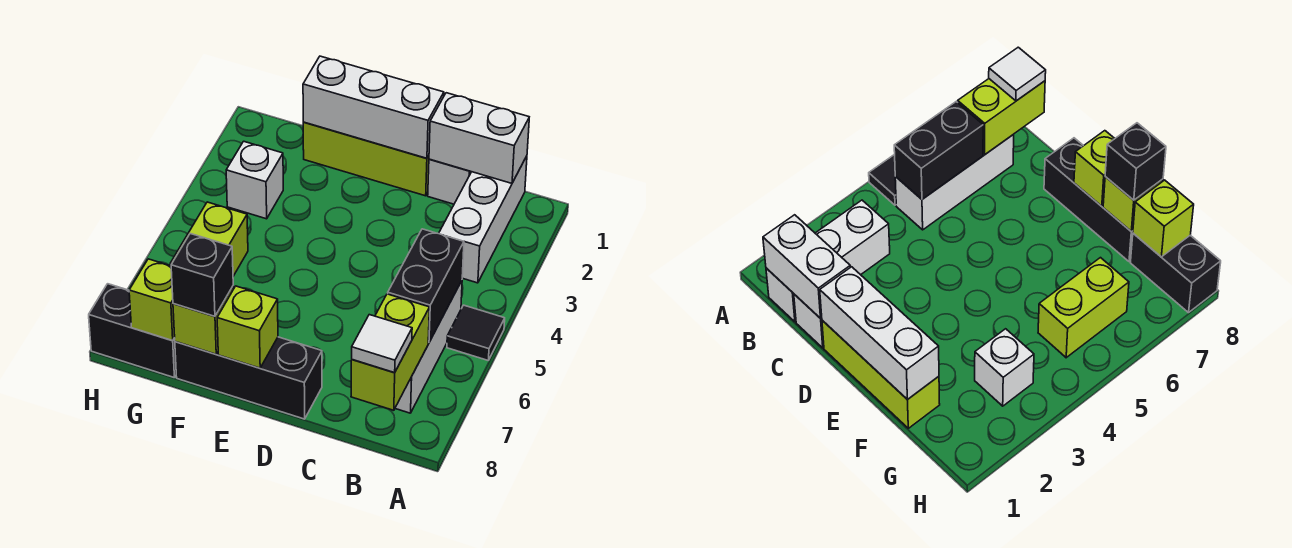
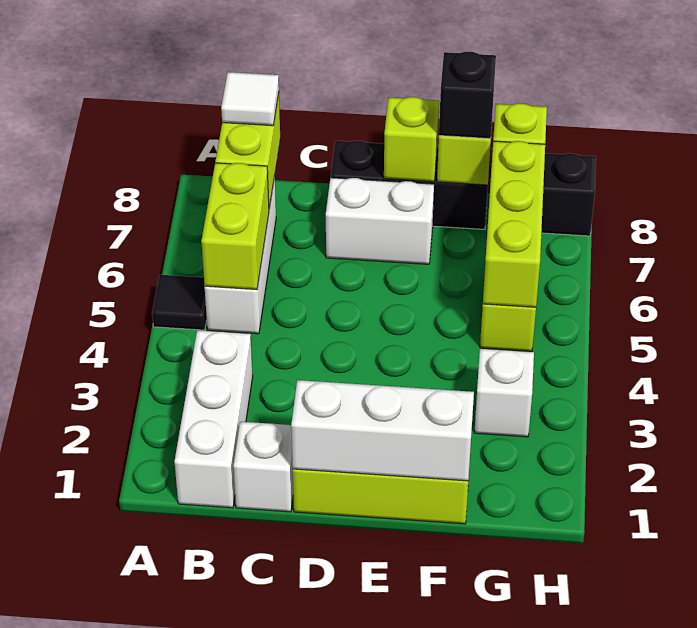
white brick B1:C1 level 2 -> white brick D7:E7 level 1
black brick B5:B6 level 2 -> lime brick B5:B6 level 2
none -> lime brick G5:G7 level 2

